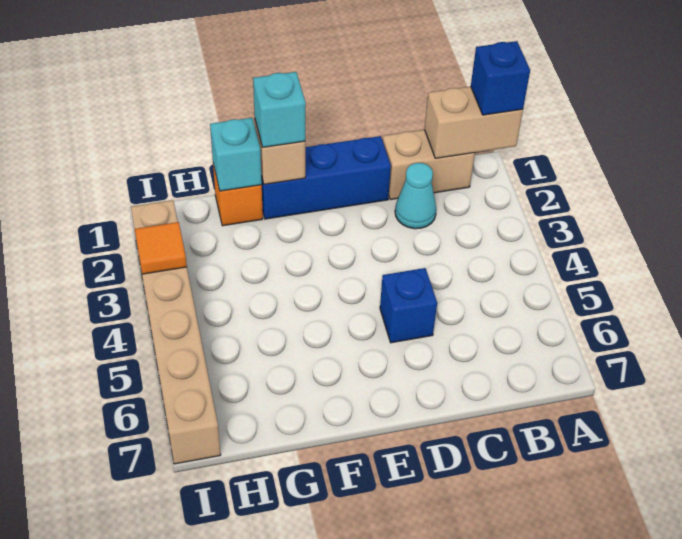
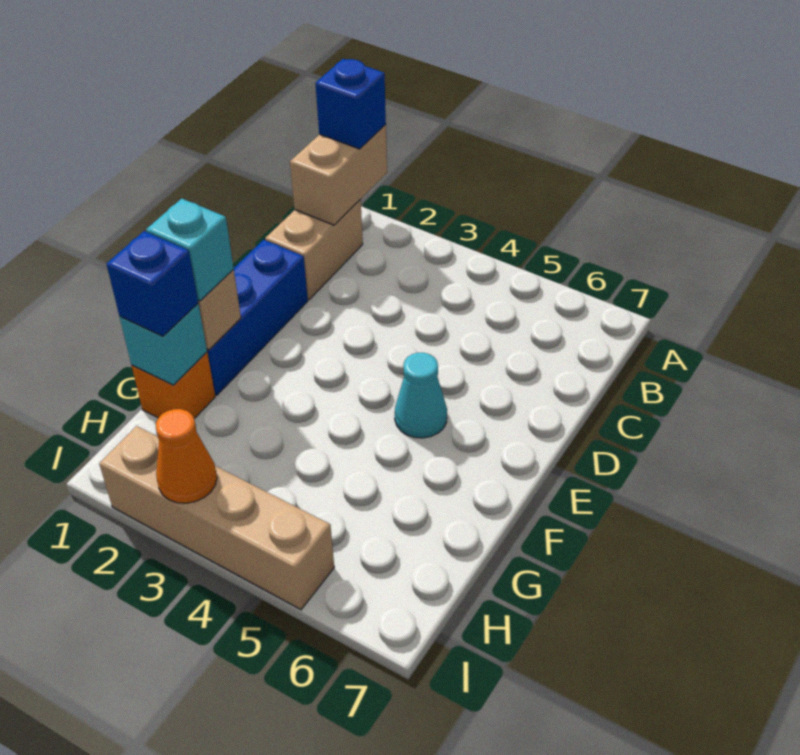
cyan cone C2 level 1 -> cyan cone E5 level 1
blue brick D5 level 1 -> blue brick G1 level 3
tan brick I2:I7 level 1 -> tan brick I2:I5 level 1
orange tile I3 level 2 -> orange cone I3 level 2

